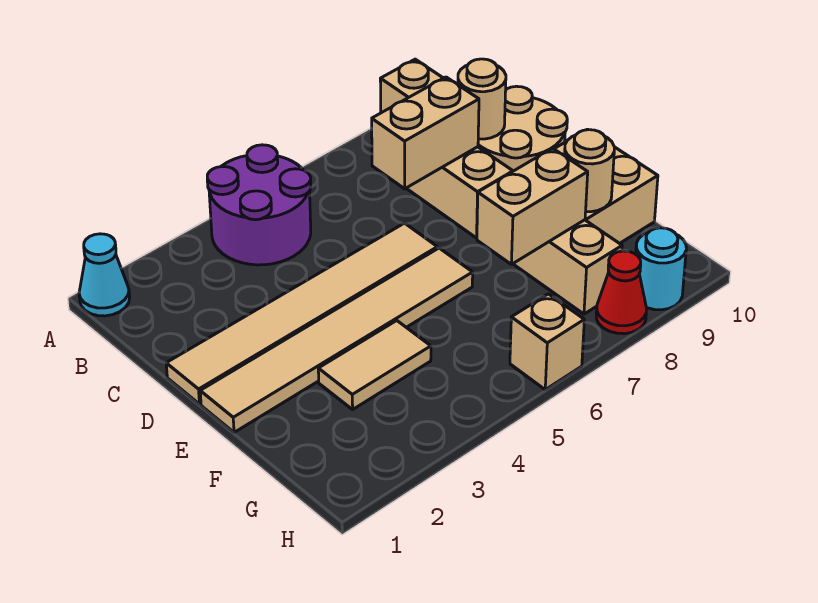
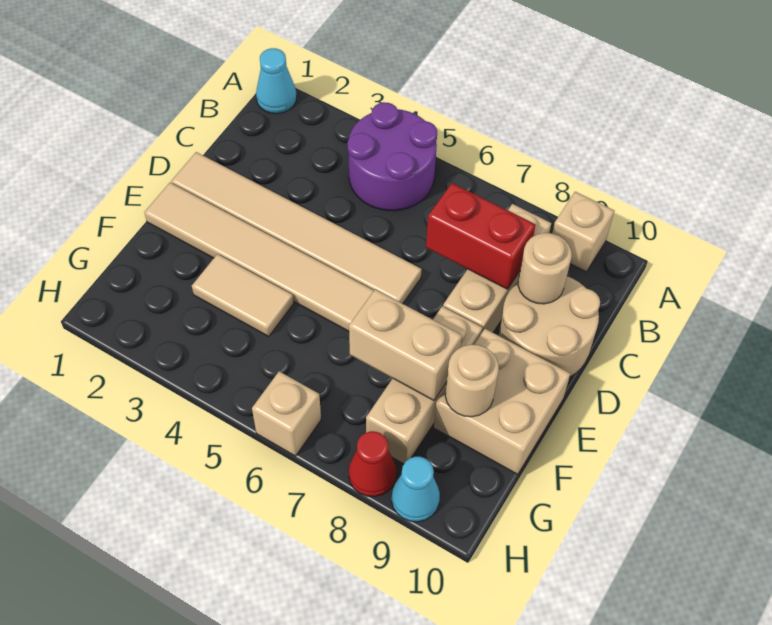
tan brick C7:C8 level 2 -> red brick C7:C8 level 2
cyan round brick H9 level 1 -> cyan cone H9 level 1

